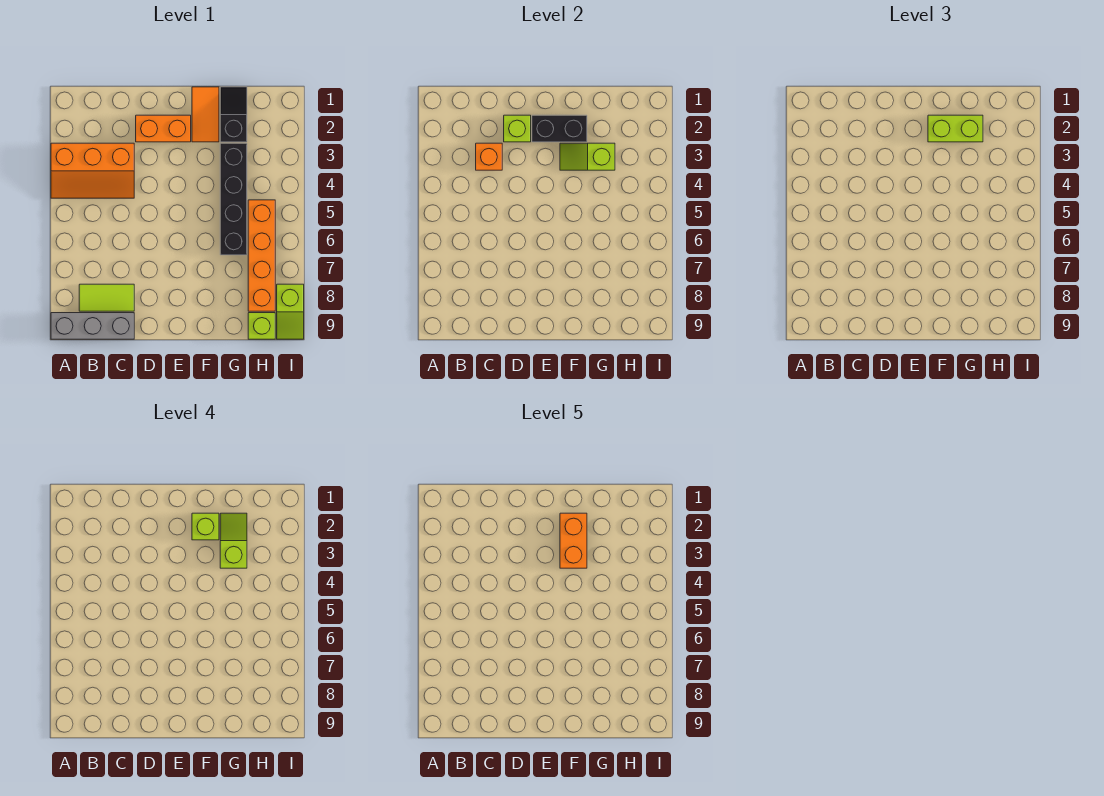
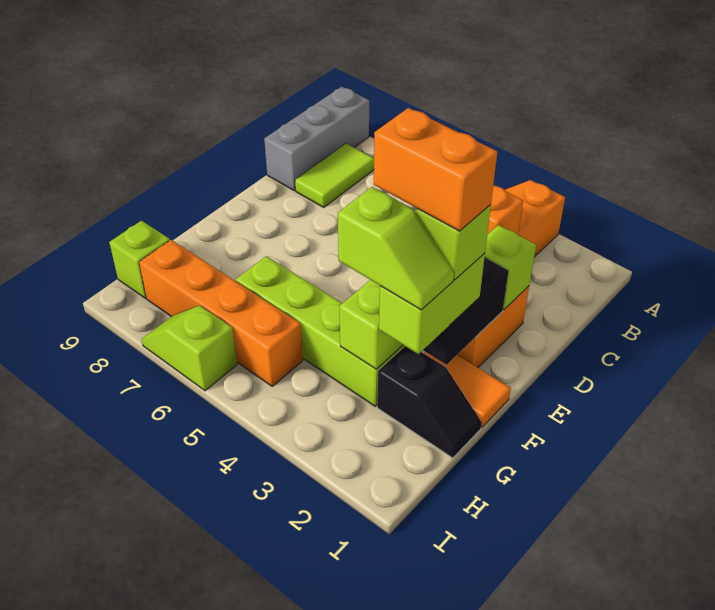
black brick G3:G6 level 1 -> lime brick G3:G6 level 1
lime slope I8:I9 level 1 top 8 -> lime slope I6:I7 level 1 top 6

